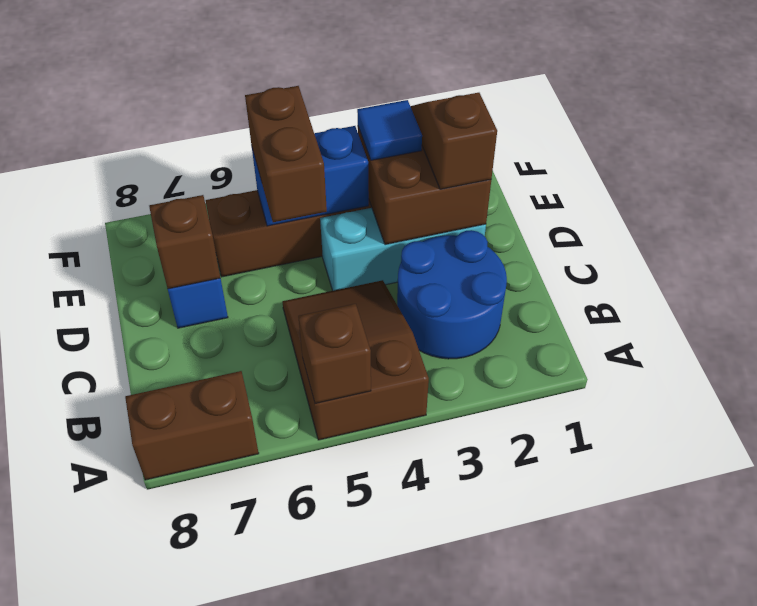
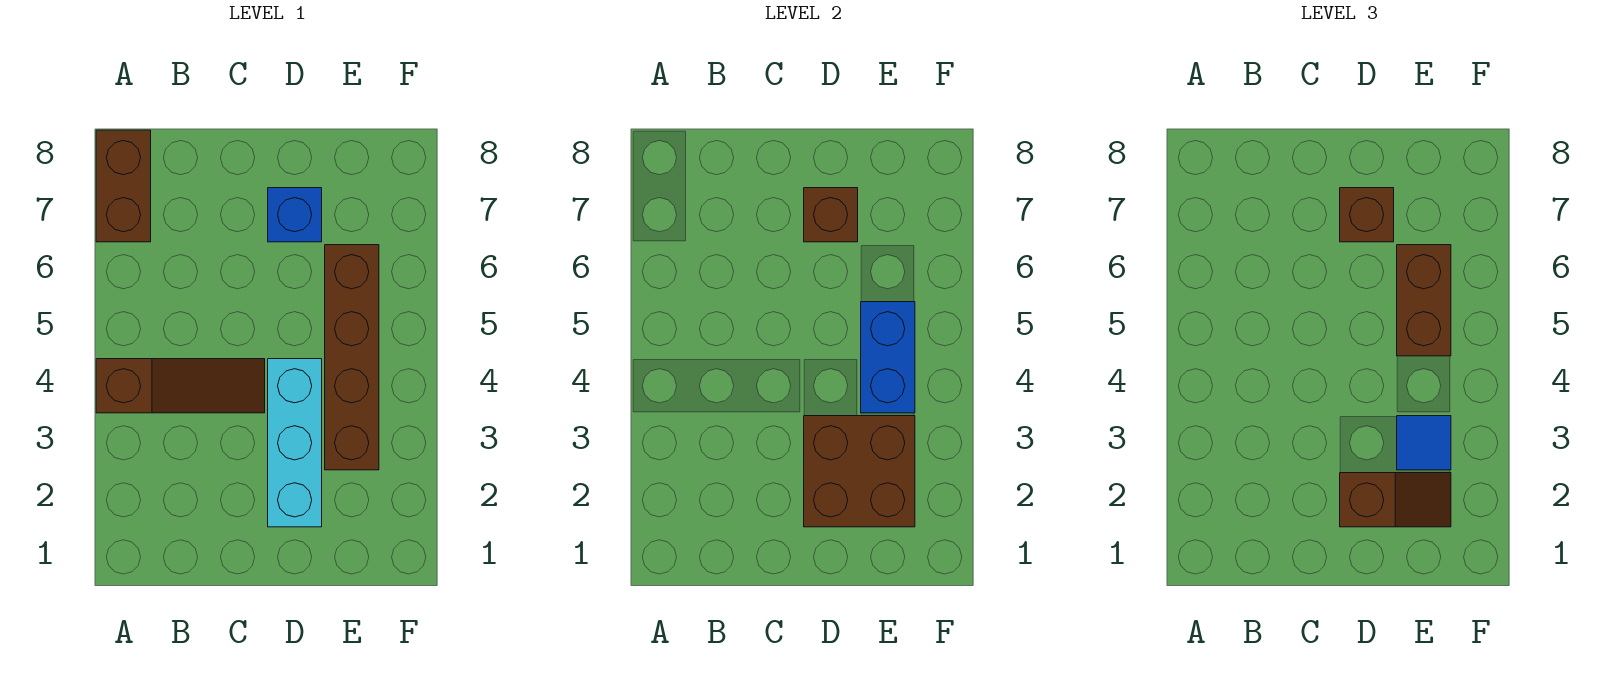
brown slope A4:C5 level 1 top A -> brown slope A4:C4 level 1 top A
brown brick A5 level 2 -> brown brick D7 level 3
blue round brick B2:C3 level 1 -> none
brown brick D5:E5 level 3 -> brown brick E5:E6 level 3

